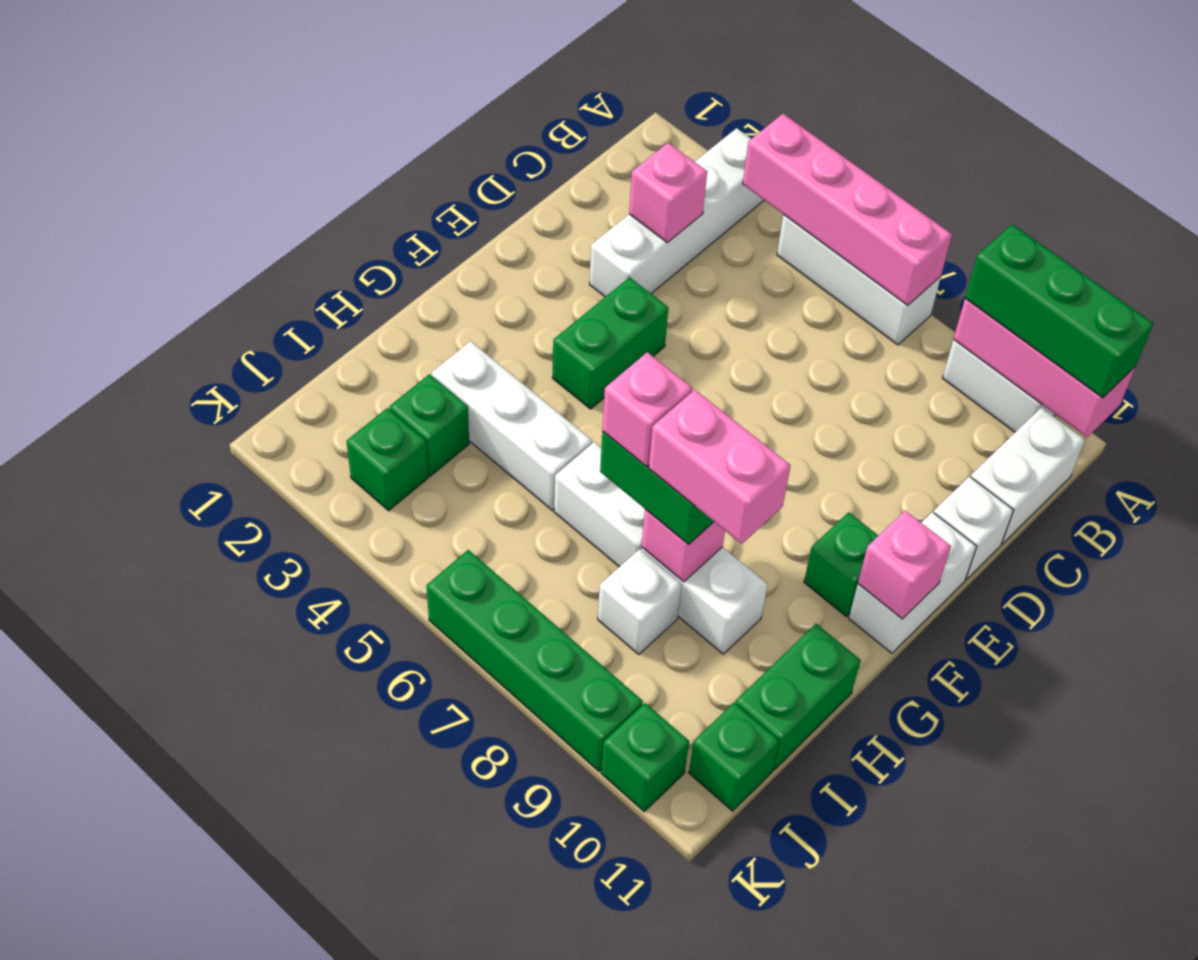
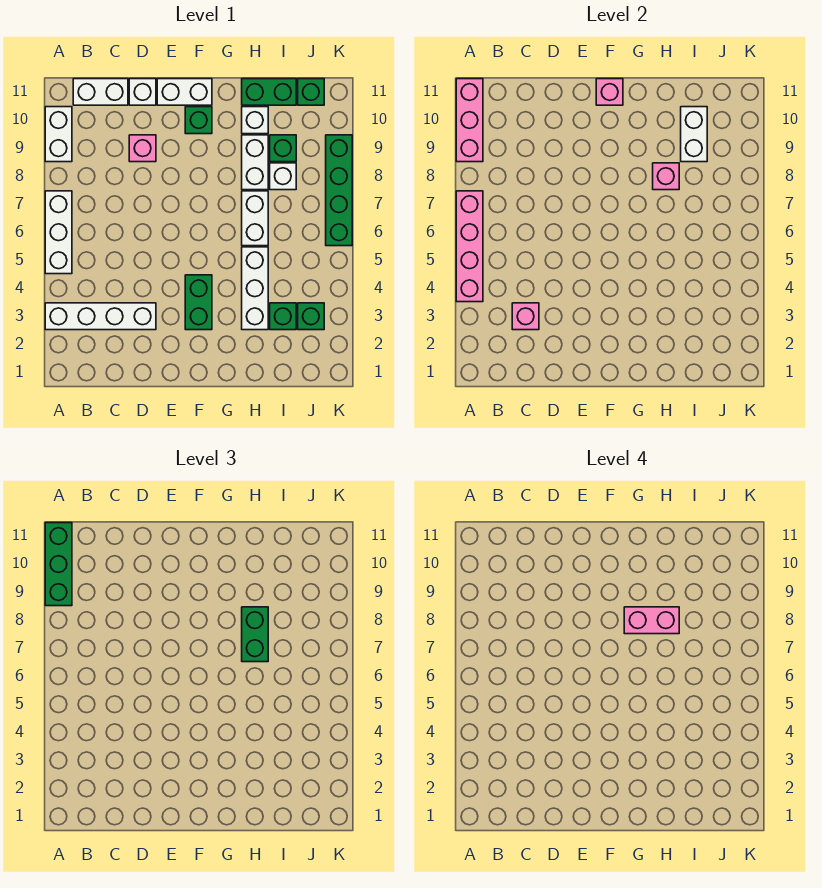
green brick E4:F4 level 1 -> green brick F3:F4 level 1
pink brick H7 level 4 -> pink brick D9 level 1
pink brick H8:H9 level 4 -> pink brick G8:H8 level 4
none -> white brick H10 level 1
none -> white brick I9:I10 level 2
green brick K10 level 1 -> green brick I9 level 1

